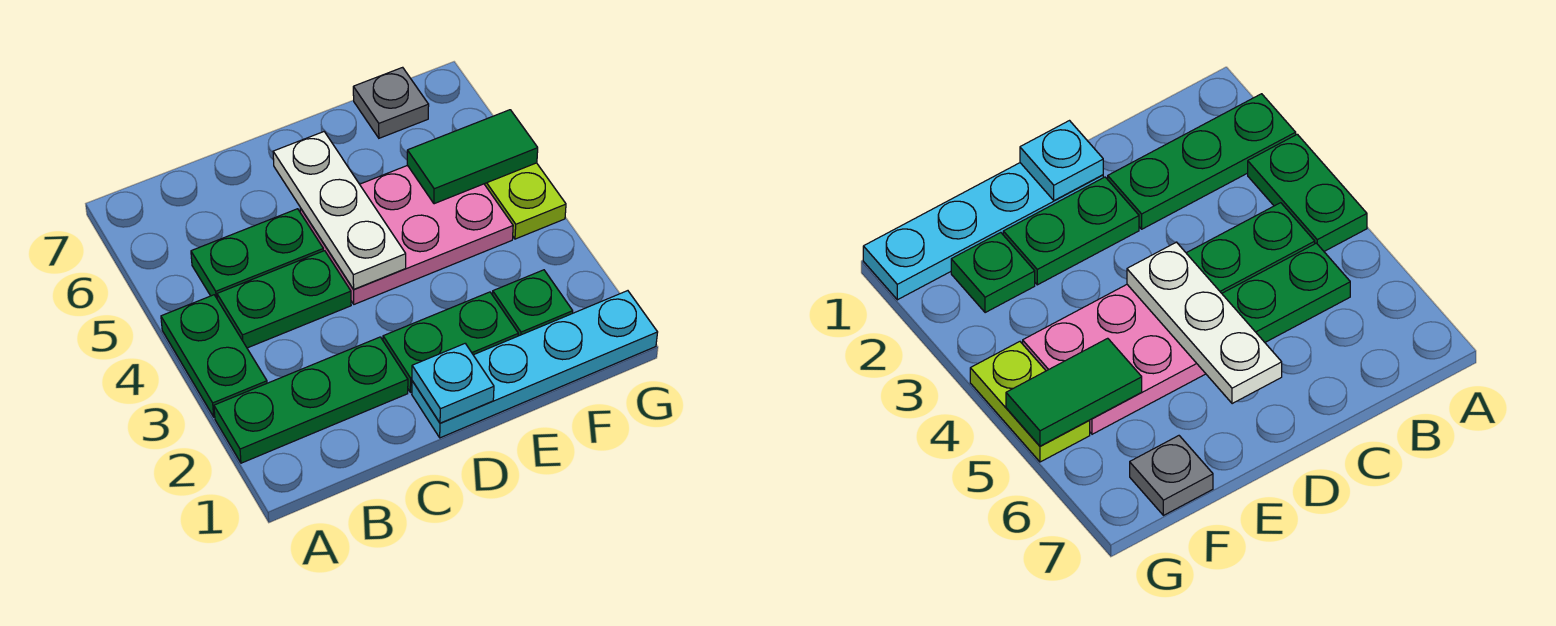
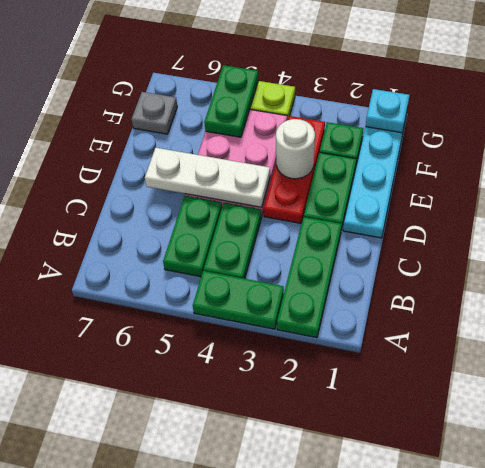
cyan plate D1 level 2 -> cyan plate G1 level 2
none -> red plate D3:F3 level 1
none -> white round brick E3 level 2
green tile F5:G5 level 2 -> green plate F5:G5 level 2

